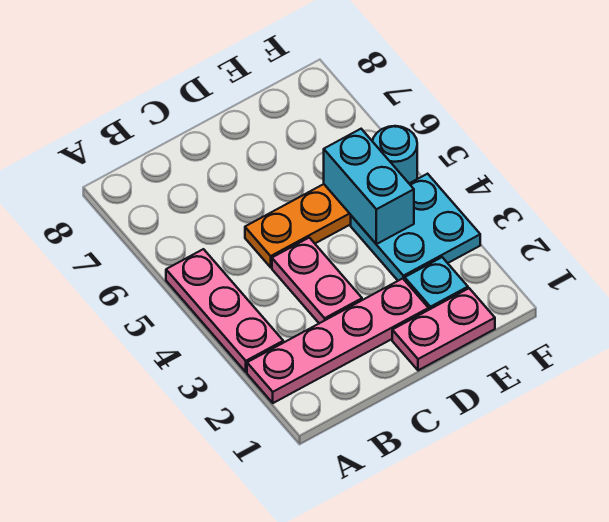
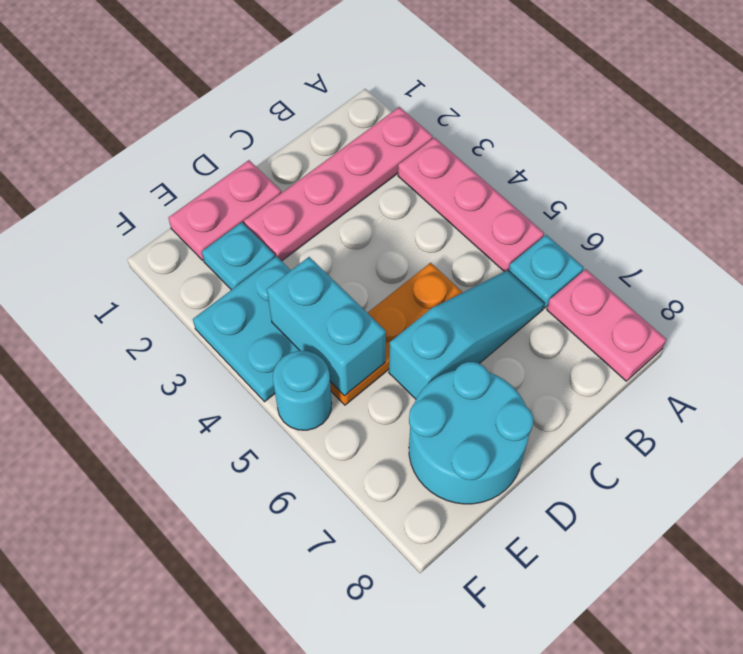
none -> cyan plate A6 level 1
none -> cyan slope B6:D6 level 1 top D
pink plate C3:C4 level 1 -> pink plate A7:A8 level 1
none -> cyan round brick D7:E8 level 1

